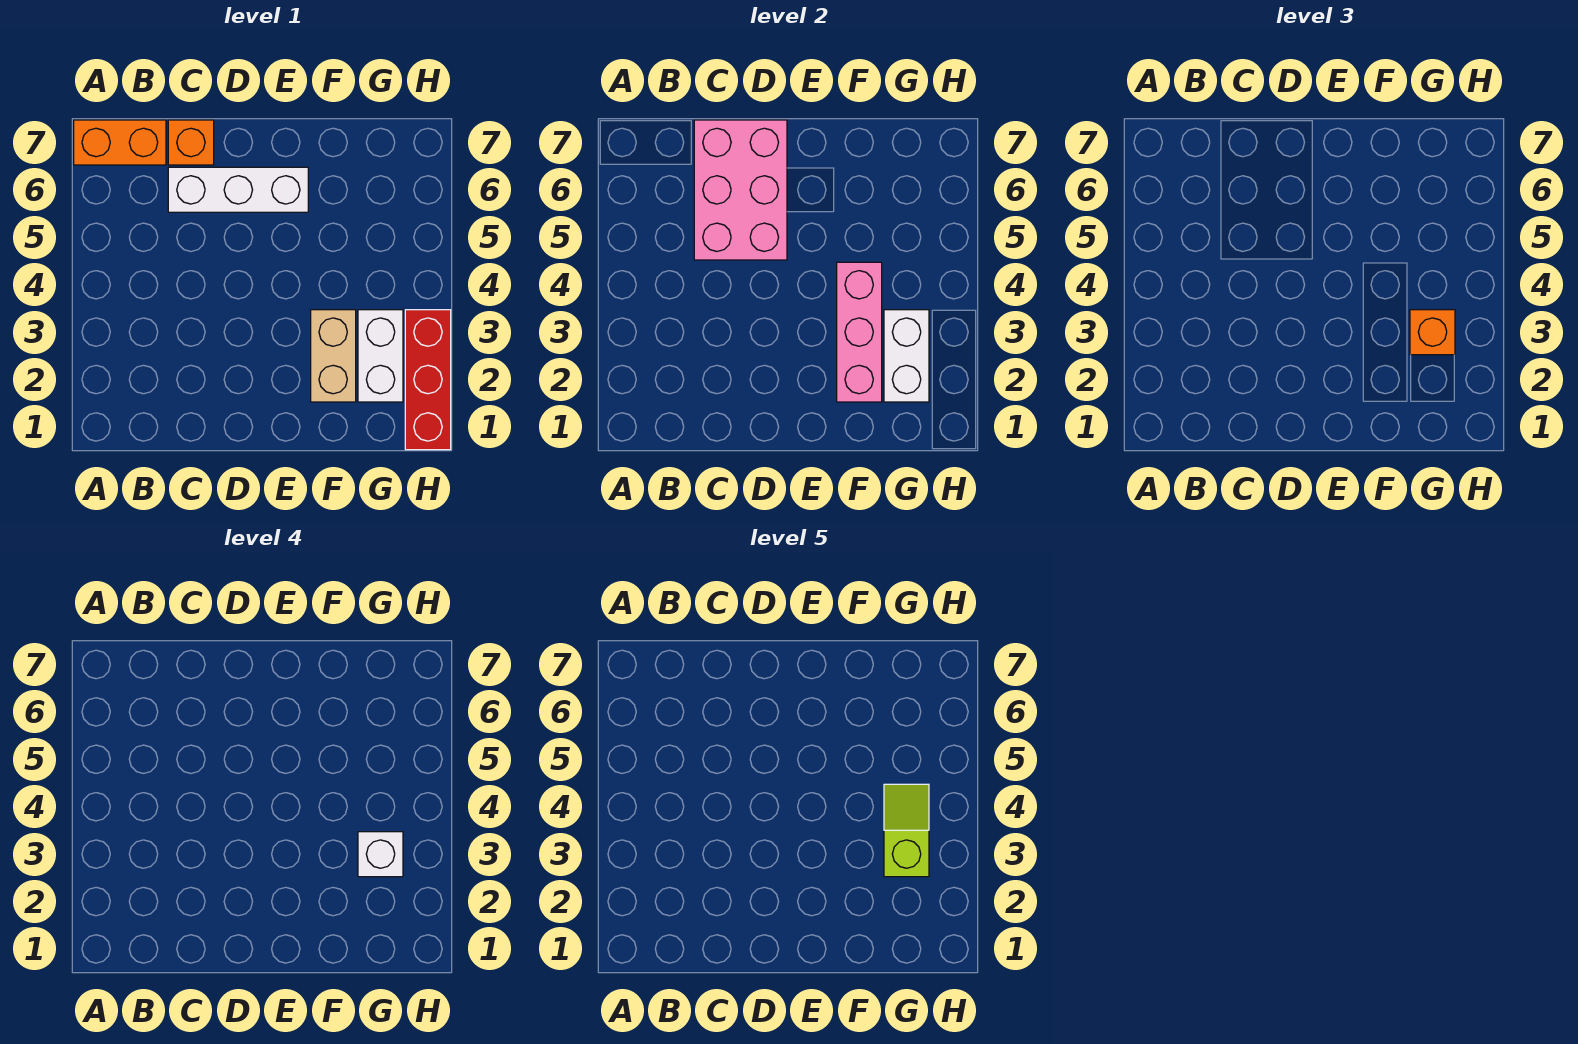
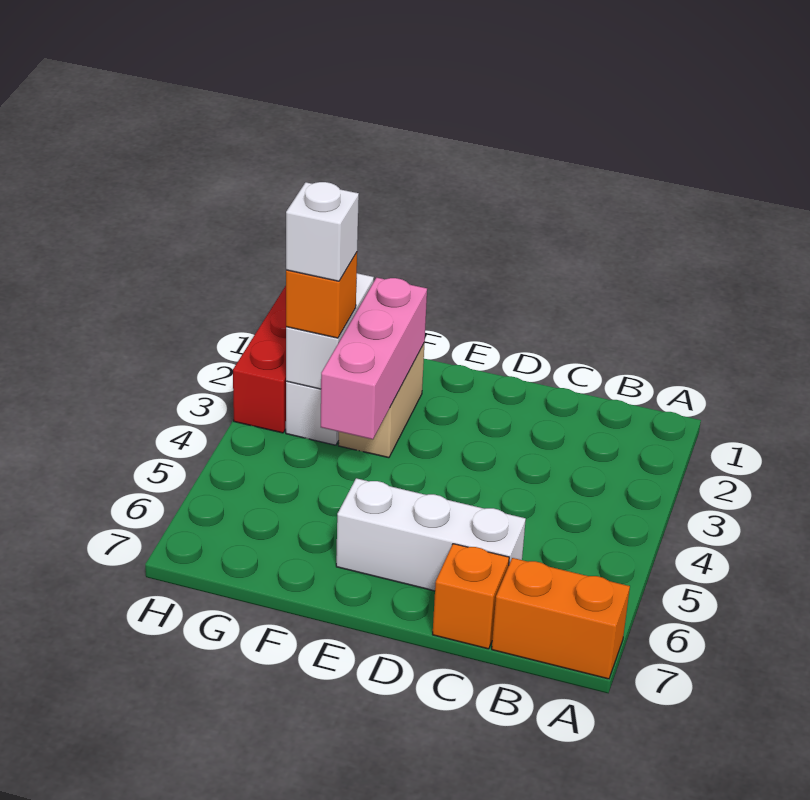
pink brick C5:D7 level 2 -> none
lime slope G3:G4 level 5 top 3 -> none

